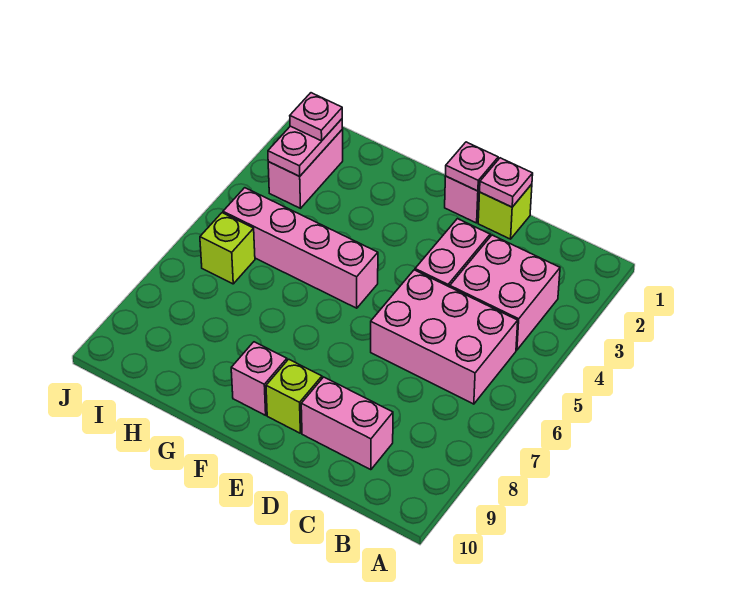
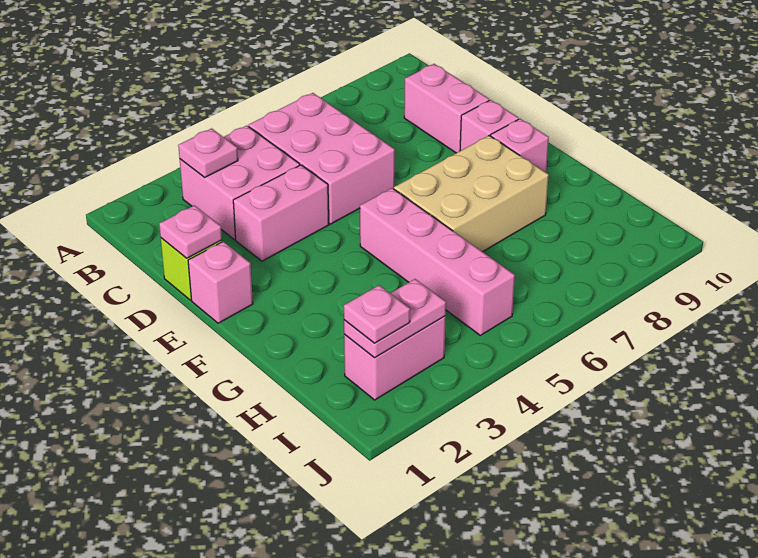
pink plate E1 level 2 -> pink plate B3 level 2
lime brick E9 level 1 -> pink brick E9 level 1
none -> tan brick F6:G8 level 1
lime brick I6 level 1 -> none

